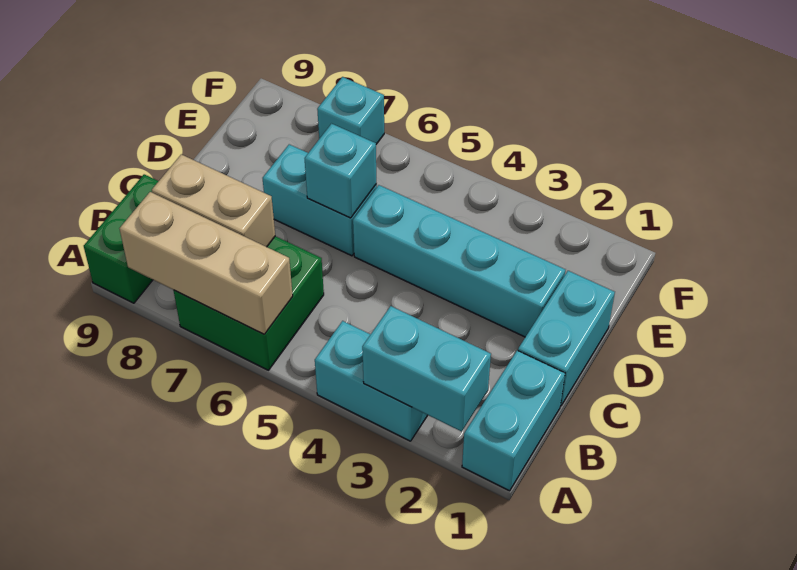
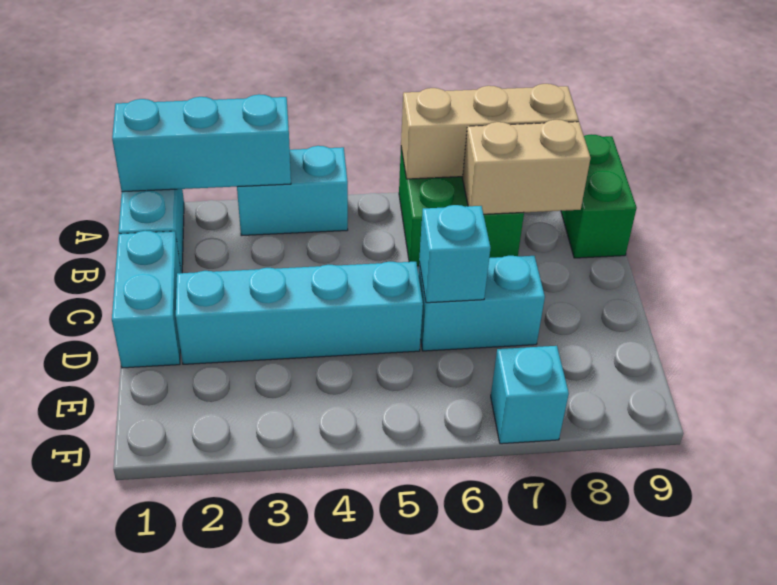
cyan brick A2:A3 level 2 -> cyan brick A1:A3 level 2

